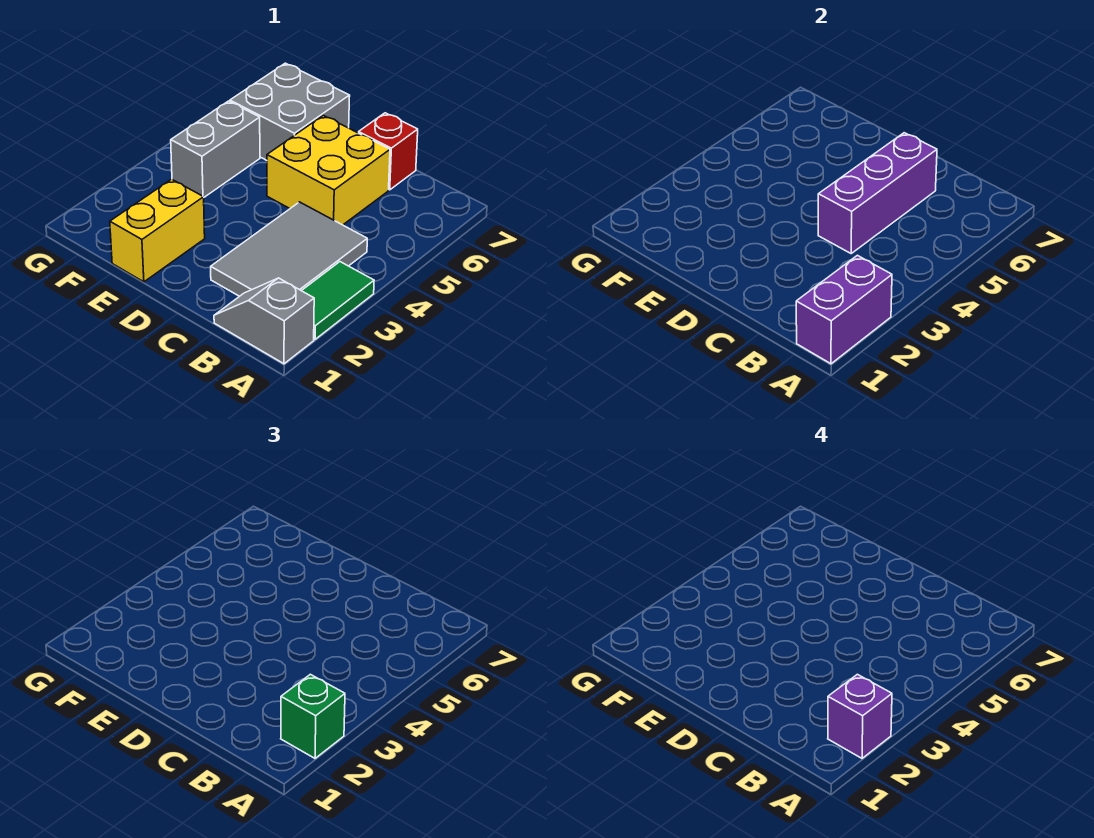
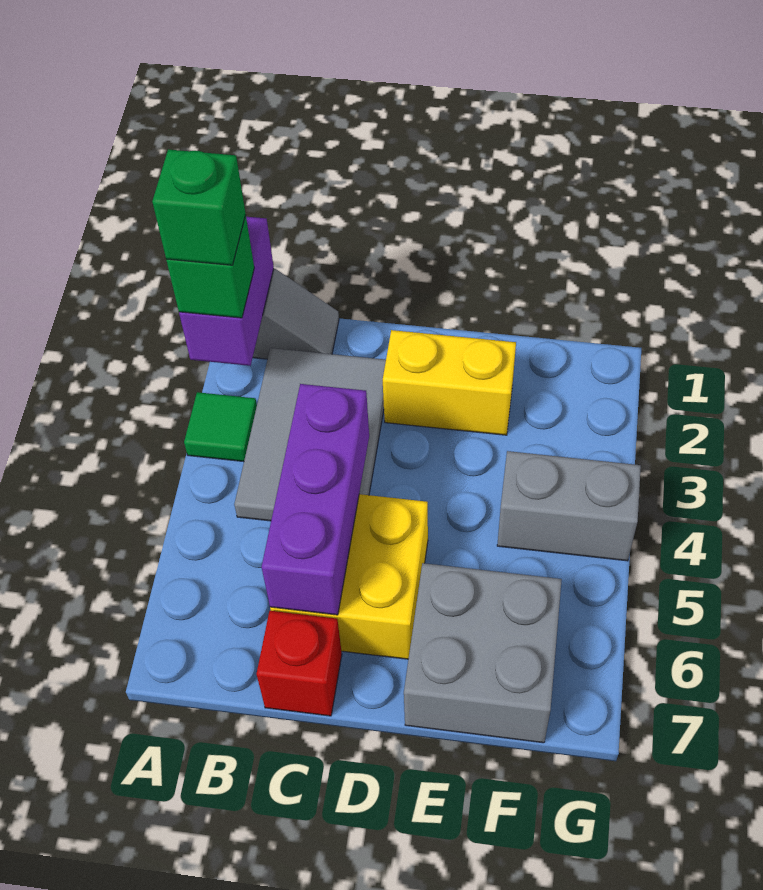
green tile A2:A3 level 1 -> green tile A3 level 1
purple brick A2 level 4 -> green brick A2 level 4
yellow brick E1:E2 level 1 -> yellow brick D2:E2 level 1
grey brick F4:F5 level 1 -> grey brick F4:G4 level 1

